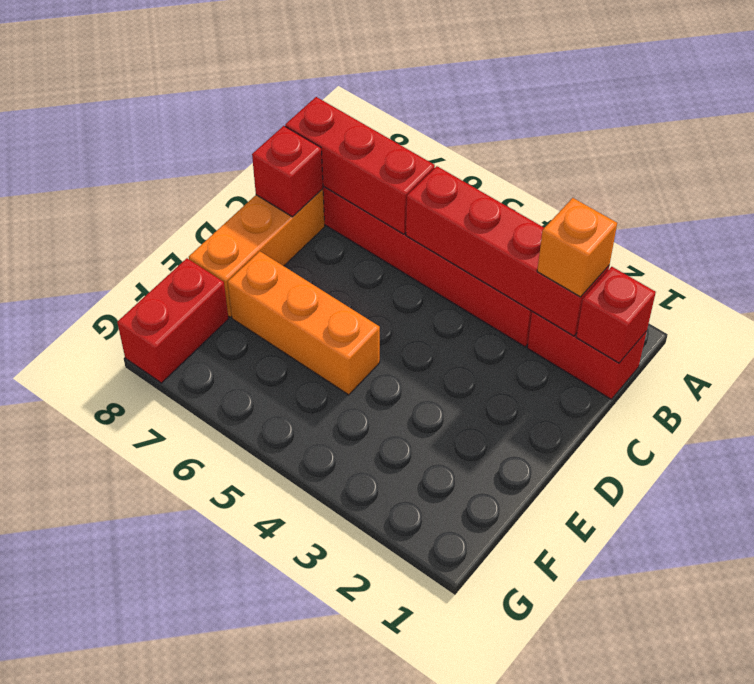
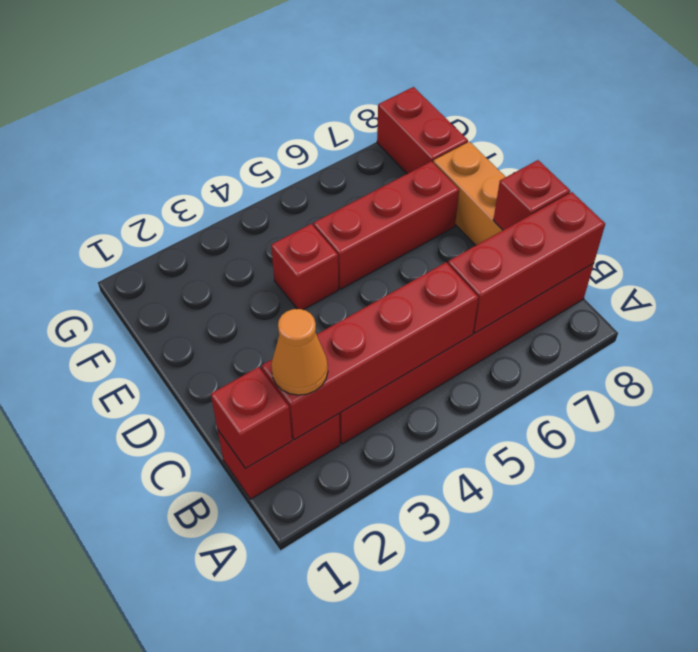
orange brick B2 level 3 -> orange cone B2 level 3
none -> red brick E4 level 1
orange brick E5:E7 level 1 -> red brick E5:E7 level 1

